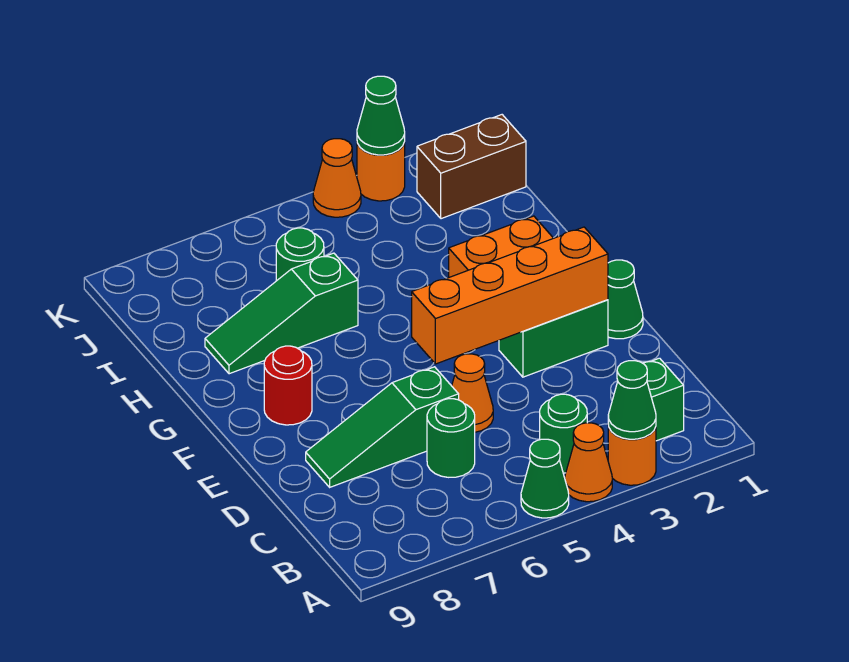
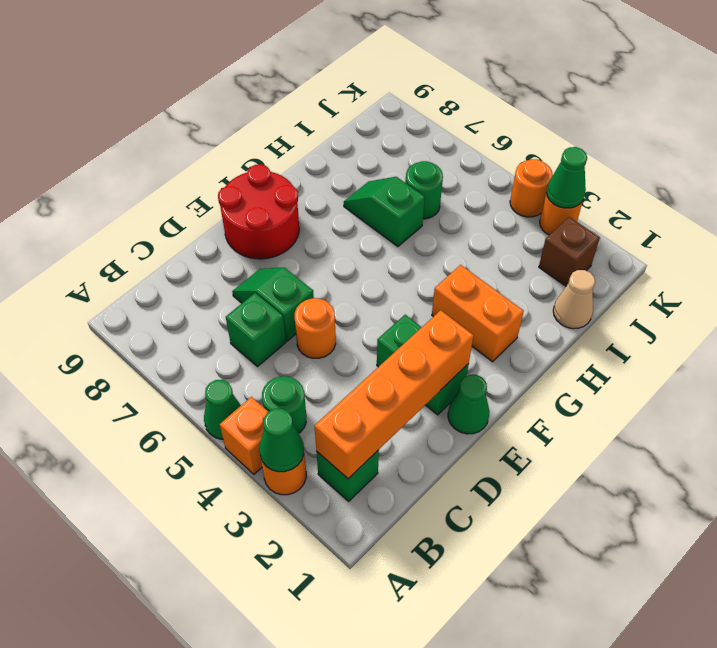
orange cone A4 level 1 -> orange brick A4 level 1
green round brick C6 level 1 -> green brick C6 level 1
orange cone D5 level 1 -> orange round brick D5 level 1
green slope D6:D8 level 1 top 6 -> green slope D6:D7 level 1 top 6
orange brick E2:E5 level 2 -> orange brick B2:E2 level 2
red round brick F8 level 1 -> red round brick E8:F9 level 1
green slope H6:H8 level 1 top 6 -> green slope H6:H7 level 1 top 6
none -> tan cone I1 level 1
brown brick J1:J2 level 1 -> brown brick J2 level 1
orange cone K4 level 1 -> orange round brick K4 level 1

